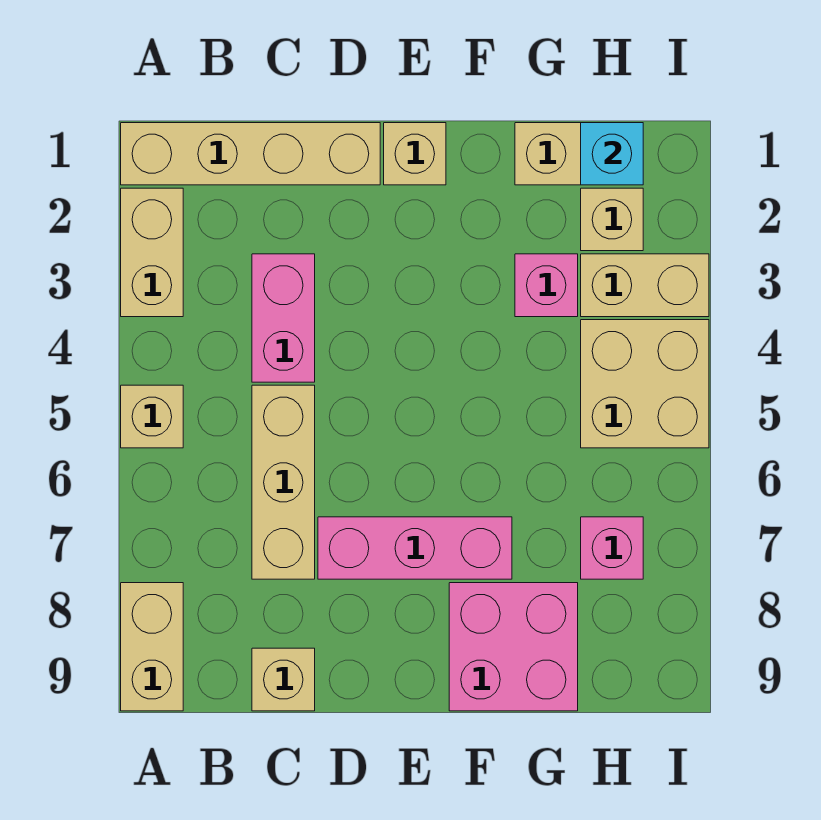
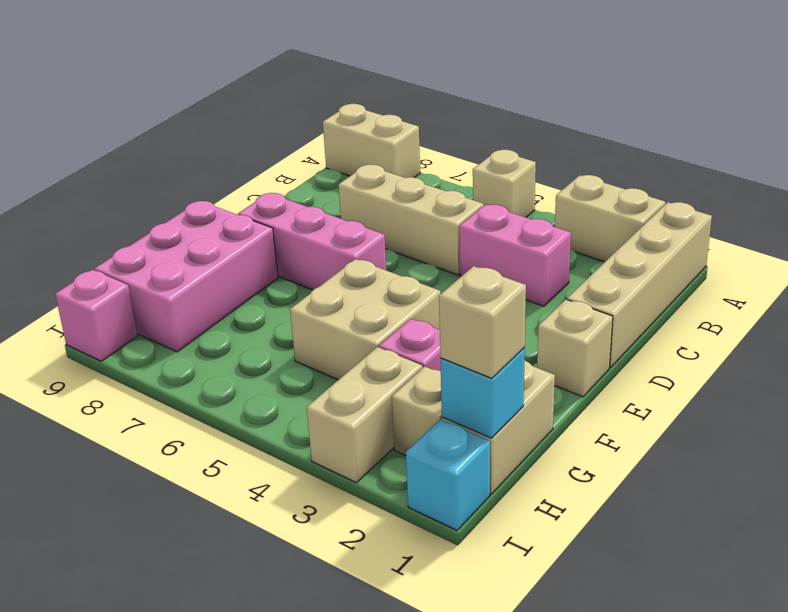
tan brick C9 level 1 -> tan brick H1 level 3
pink brick D7:F7 level 1 -> pink brick E6:E8 level 1
pink brick F8:G9 level 1 -> pink brick F8:H9 level 1
tan brick H4:I5 level 1 -> tan brick F4:G5 level 1
pink brick H7 level 1 -> pink brick I9 level 1
none -> cyan brick I1 level 1

